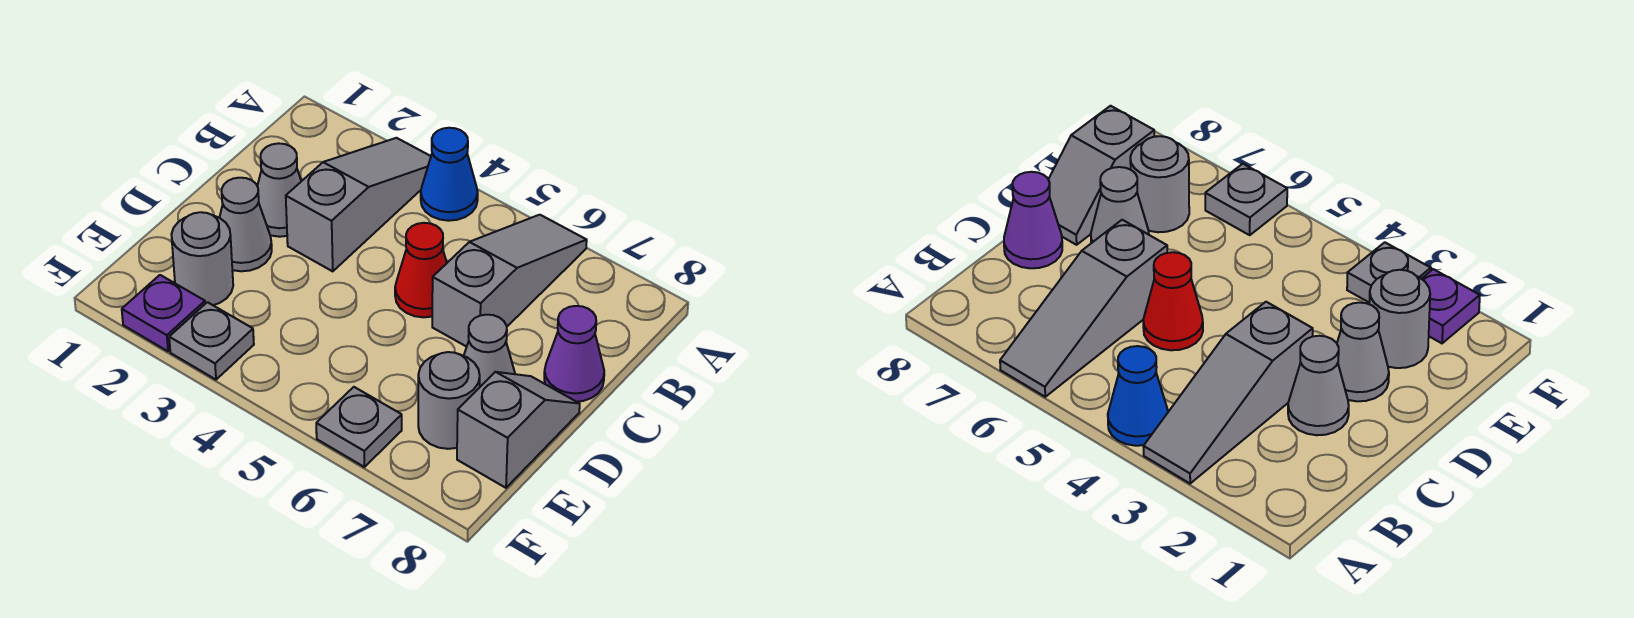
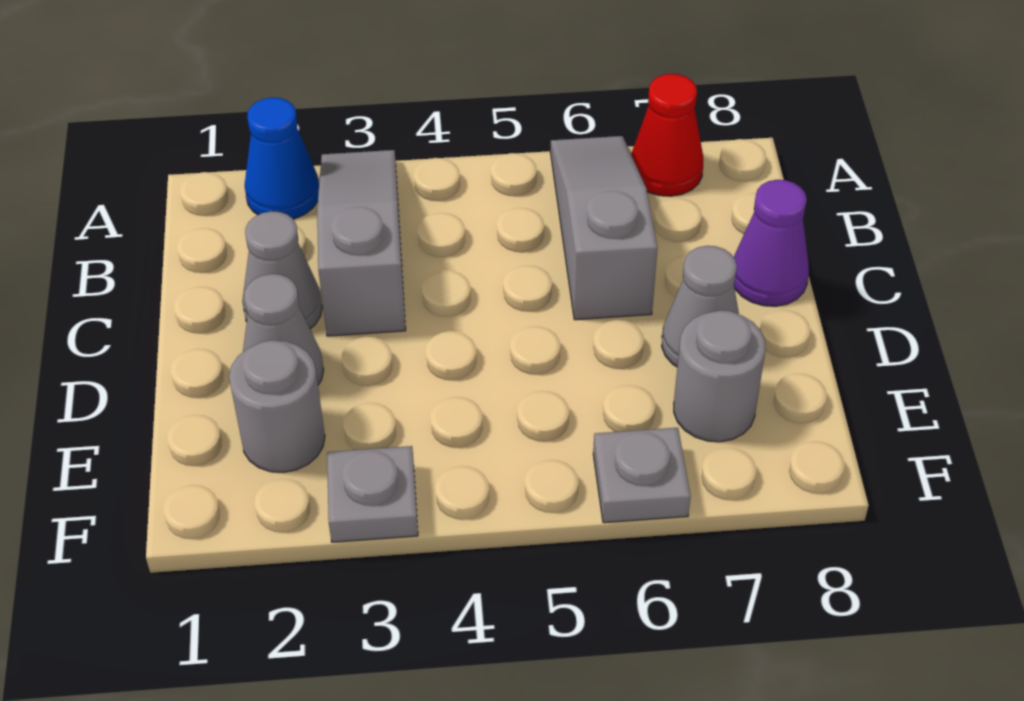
blue cone A4 level 1 -> blue cone A2 level 1
red cone C5 level 1 -> red cone A7 level 1
grey slope D8:E8 level 1 top E -> none
purple plate F2 level 1 -> none

